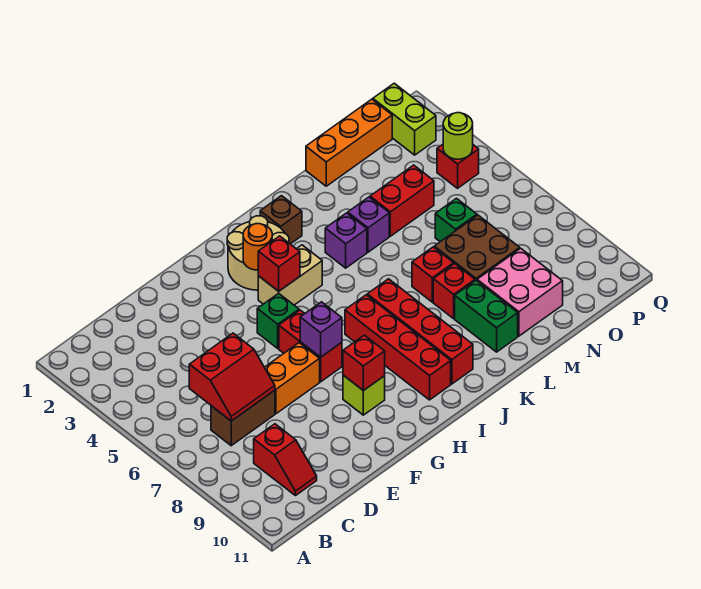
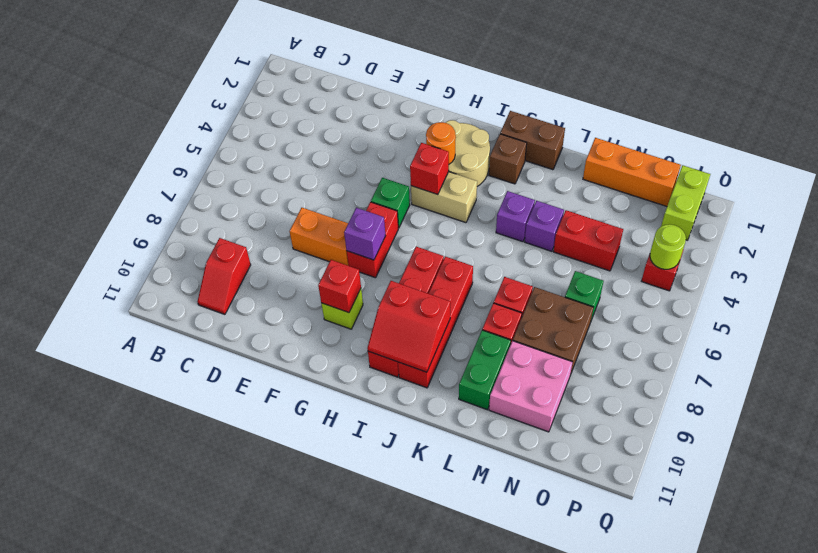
red slope C6:D7 level 2 top 6 -> red slope I9:J10 level 2 top 9
brown brick C7:D7 level 1 -> brown brick J1:K1 level 1

